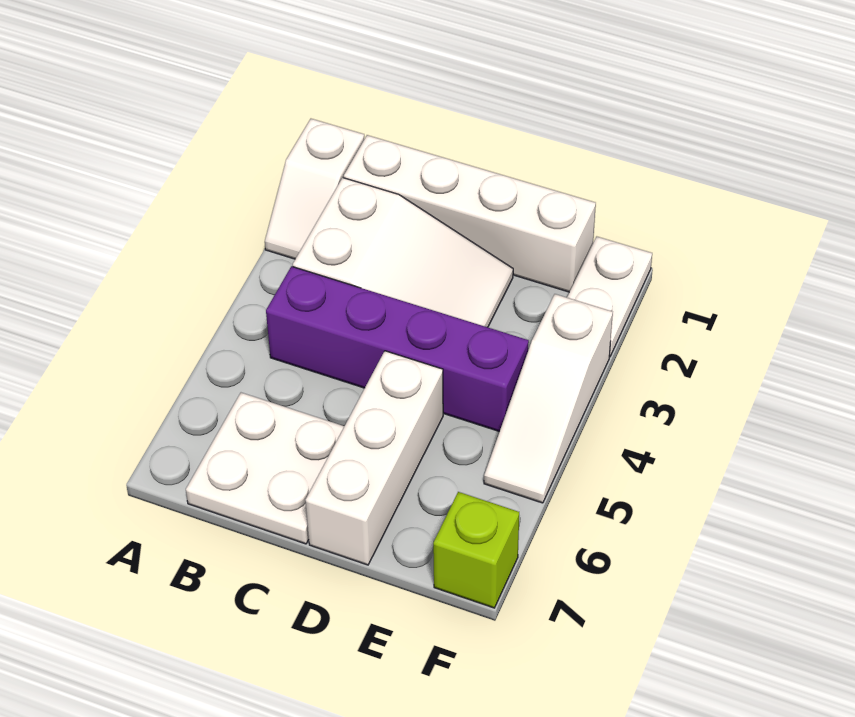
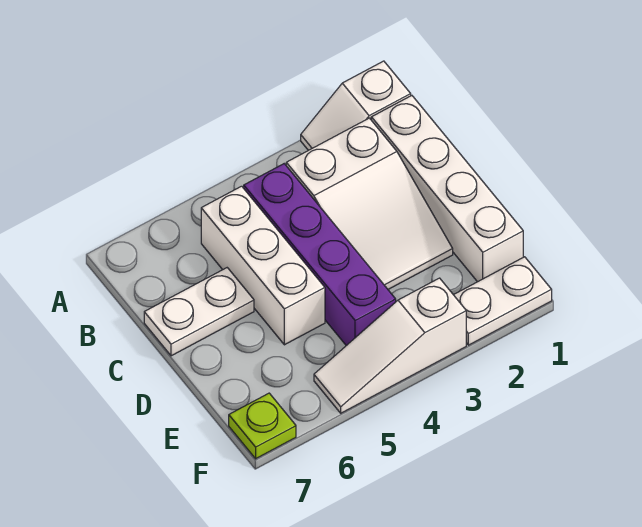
white plate B6:C7 level 1 -> white plate C6:C7 level 1
white brick D5:D7 level 1 -> white brick B5:D5 level 1
lime brick F7 level 1 -> lime plate F7 level 1

